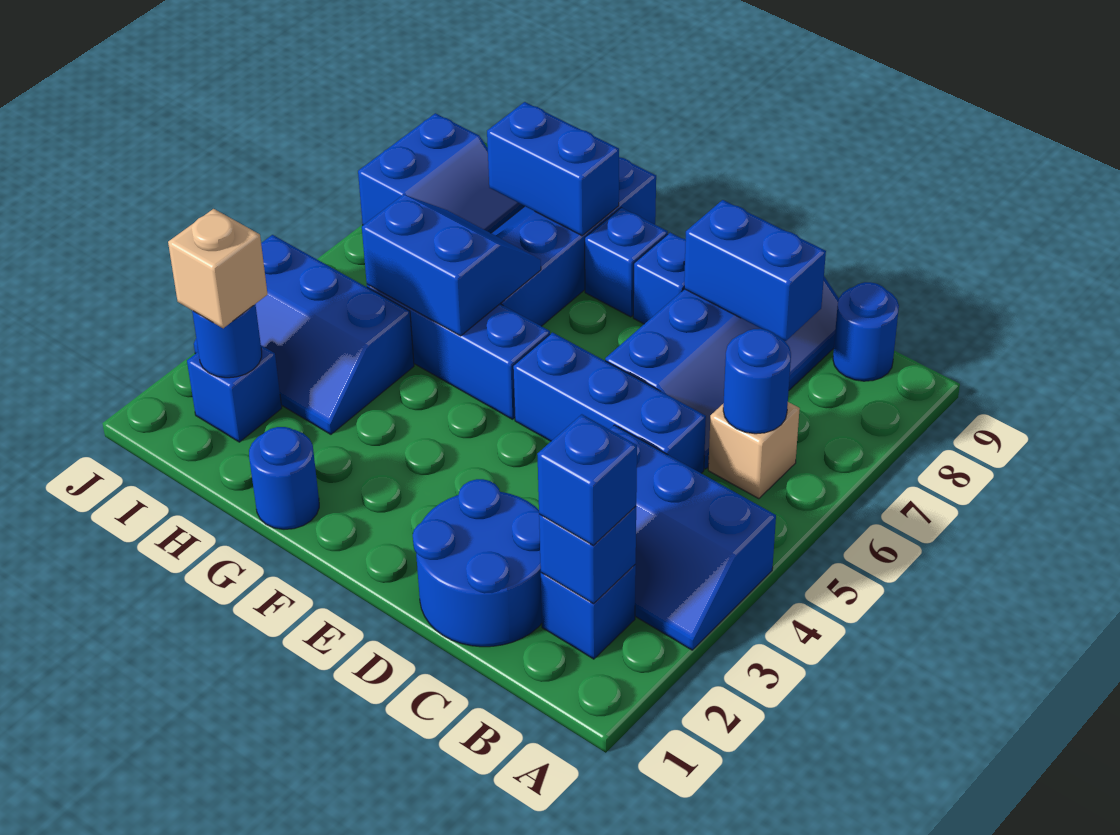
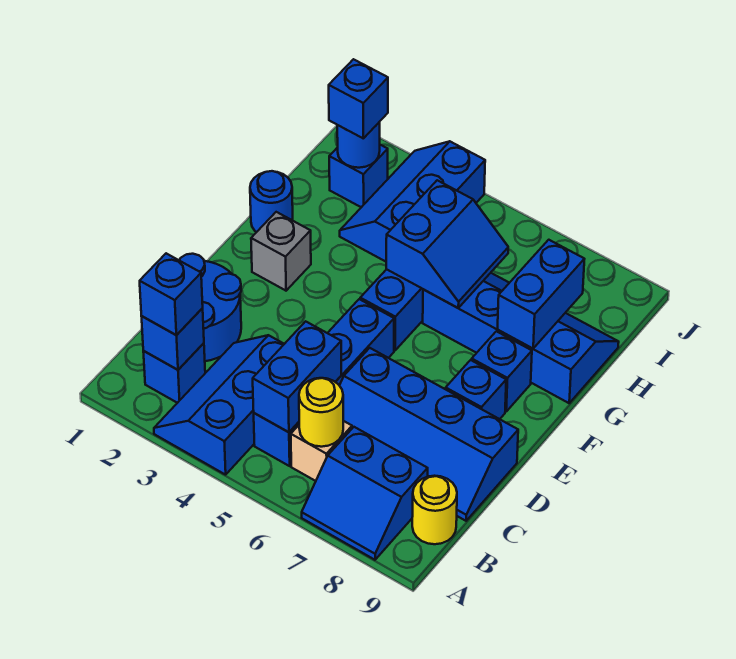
blue round brick B6 level 2 -> yellow round brick B6 level 2
blue round brick B9 level 1 -> yellow round brick B9 level 1
blue brick C5:E5 level 1 -> blue brick B5:E5 level 1
blue brick C8:D8 level 2 -> blue brick B5:C5 level 2
none -> grey brick F2 level 1
tan brick I2 level 3 -> blue brick I2 level 3
blue slope I7:J8 level 1 top J -> blue slope A7:B8 level 1 top B

